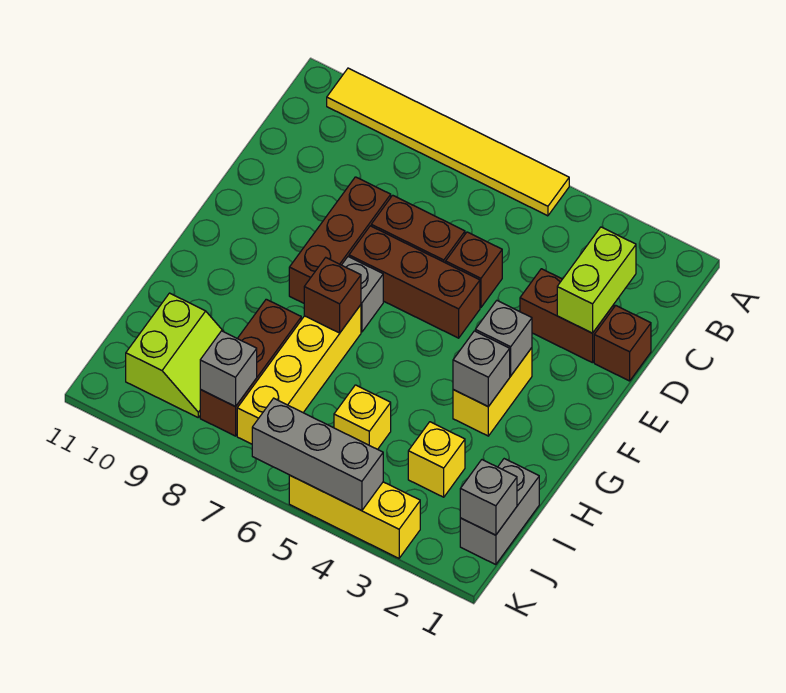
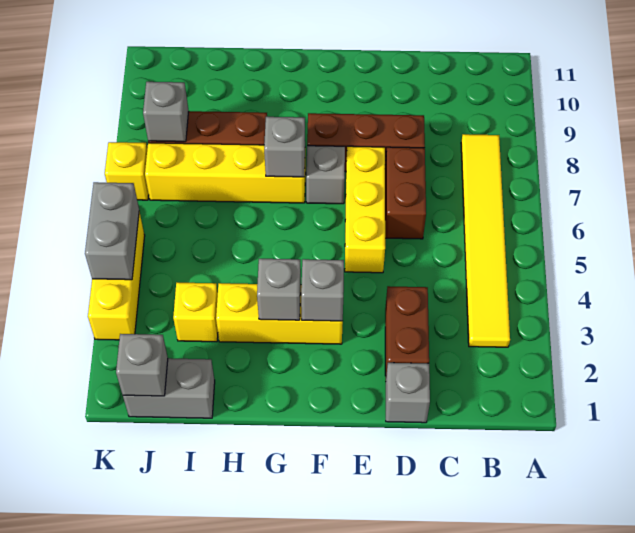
yellow tile A5:A10 level 1 -> yellow tile B3:B8 level 1
lime brick C2:D2 level 2 -> none
brown brick D1 level 1 -> grey brick D1 level 1
brown brick D5 level 1 -> none
brown brick E5:E7 level 1 -> yellow brick E5:E7 level 1
yellow brick F3:G3 level 1 -> yellow brick F3:H3 level 1
brown brick G7 level 2 -> grey brick G7 level 2
yellow brick I5 level 1 -> yellow brick K7 level 1
lime slope I9:J10 level 1 top 10 -> none
grey brick K4:K6 level 2 -> grey brick K4:K5 level 2

